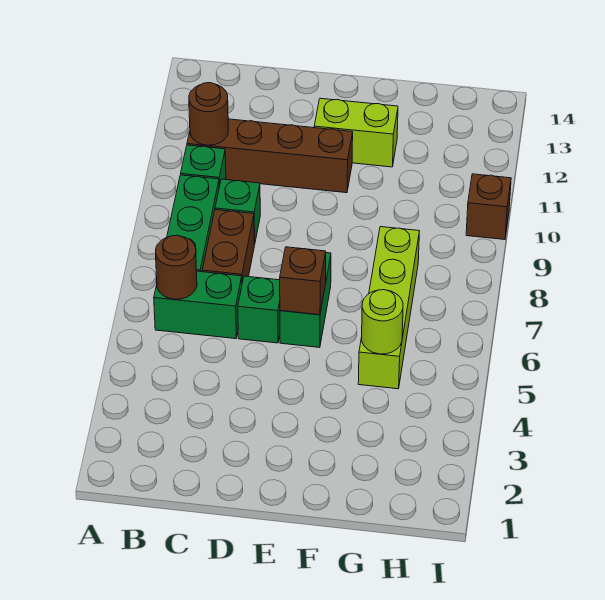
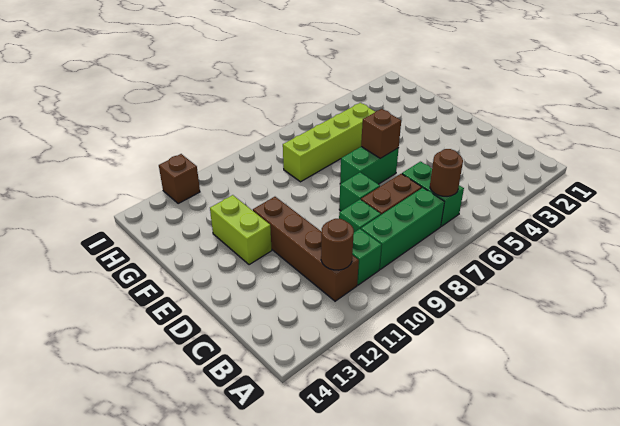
green brick D6 level 1 -> green brick D8 level 1
lime round brick G5 level 2 -> none
brown brick I10 level 1 -> brown brick I12 level 1

